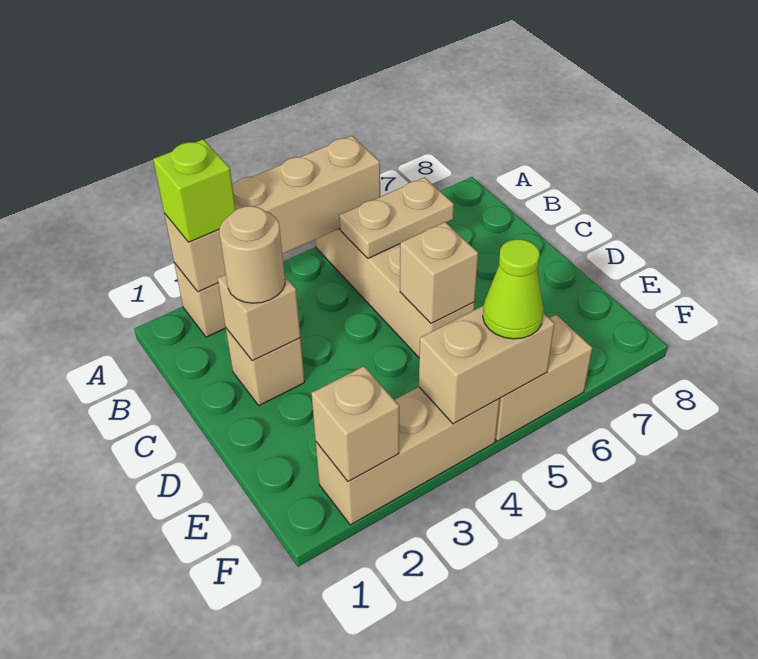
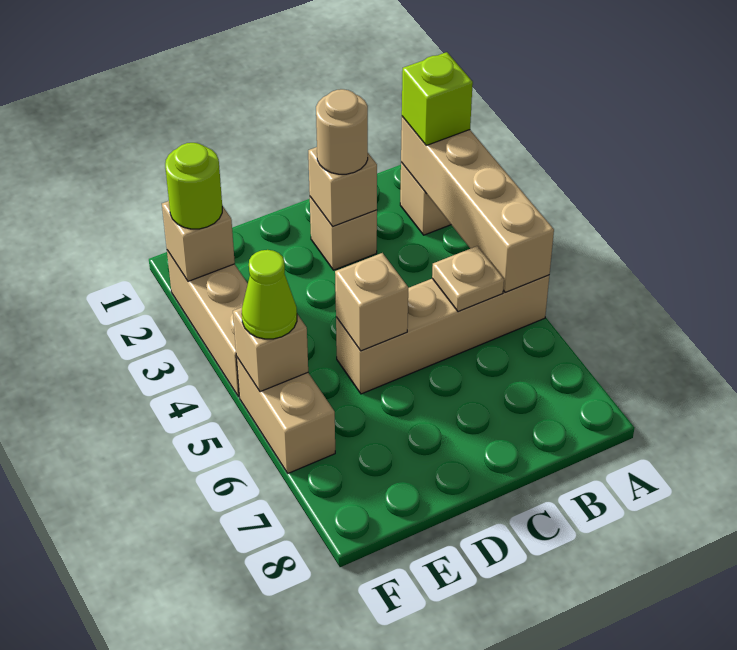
tan plate B5:B6 level 2 -> tan plate B5 level 2
none -> lime round brick F2 level 3
tan brick F4:F5 level 2 -> tan brick F5 level 2

